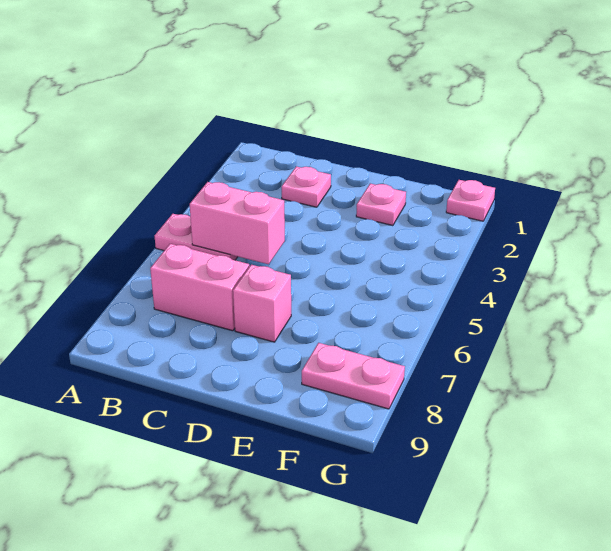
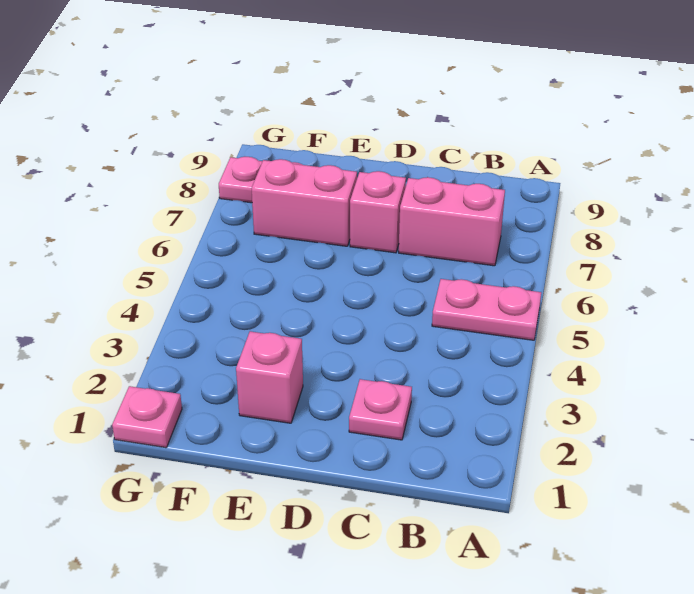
pink brick B5:C5 level 2 -> pink brick E7:F7 level 1
pink plate E2 level 1 -> pink brick E2 level 1

